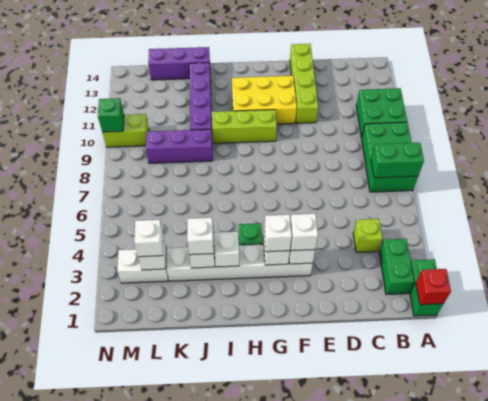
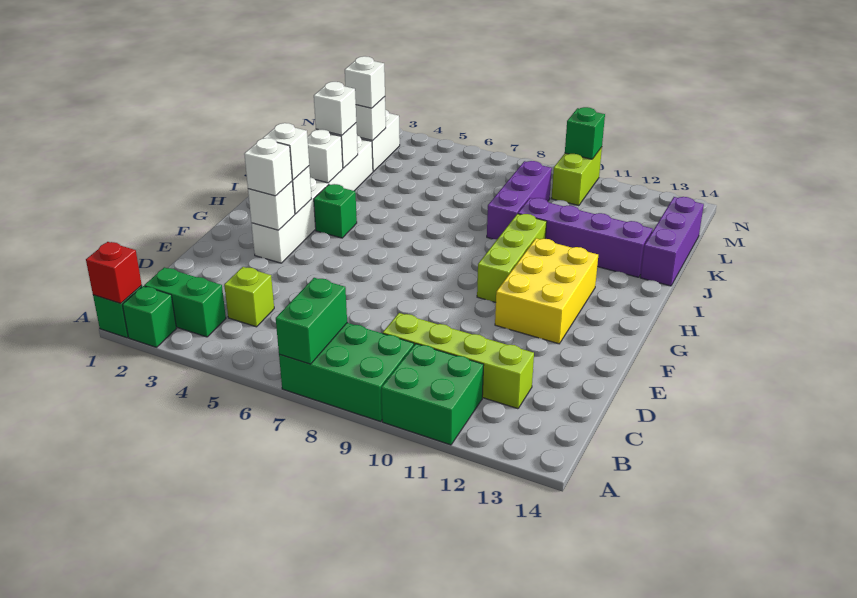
lime brick E11:E14 level 1 -> lime brick C9:C12 level 1

